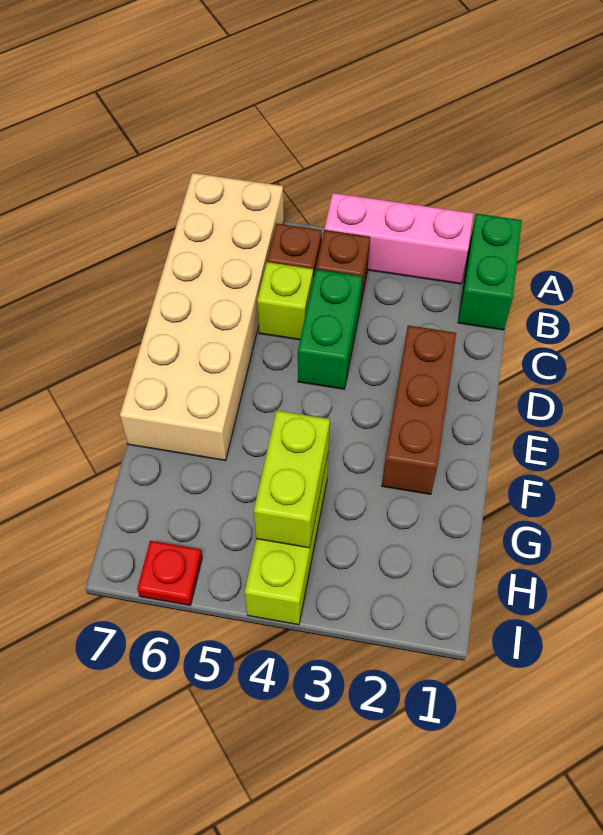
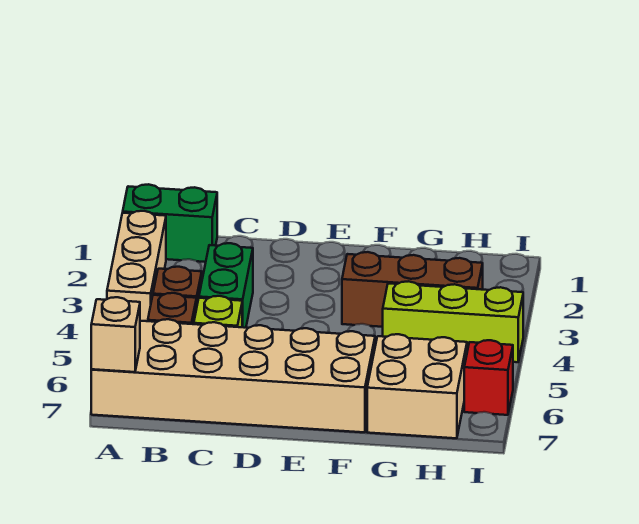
pink brick A2:A4 level 1 -> tan brick A2:A4 level 1
none -> tan brick A7 level 2
green brick C4:D4 level 1 -> green brick C3:C4 level 1
brown brick D2:F2 level 1 -> brown brick F3:H3 level 1
lime brick G4:H4 level 2 -> none
none -> tan brick G6:H7 level 1
red plate I6 level 1 -> red brick I6 level 1

